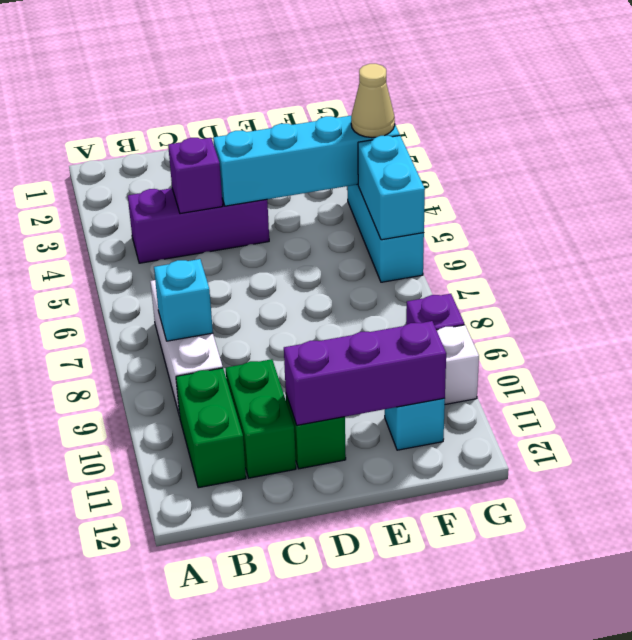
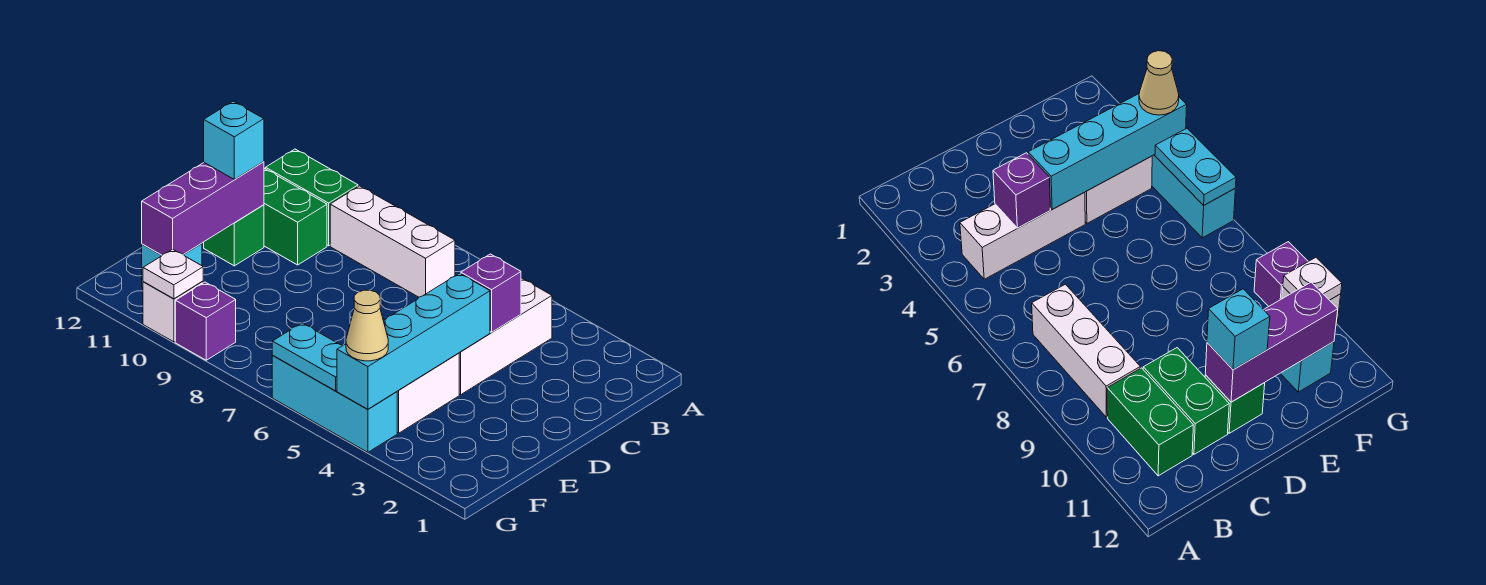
purple brick B4:D4 level 1 -> white brick B4:D4 level 1
cyan brick B8 level 2 -> cyan brick D11 level 3
none -> white brick E4:F4 level 1
cyan brick G5:G6 level 2 -> cyan plate G5:G6 level 2
none -> white plate G10 level 2

